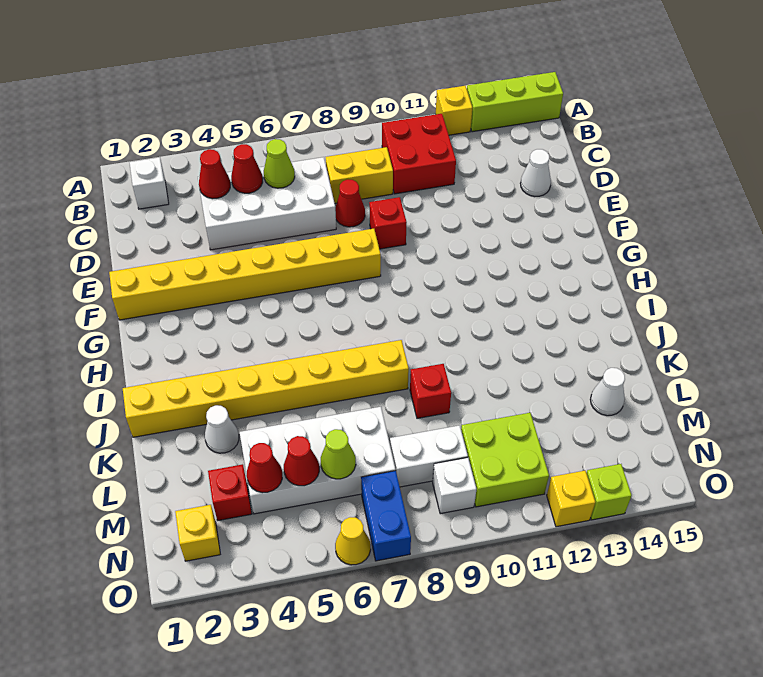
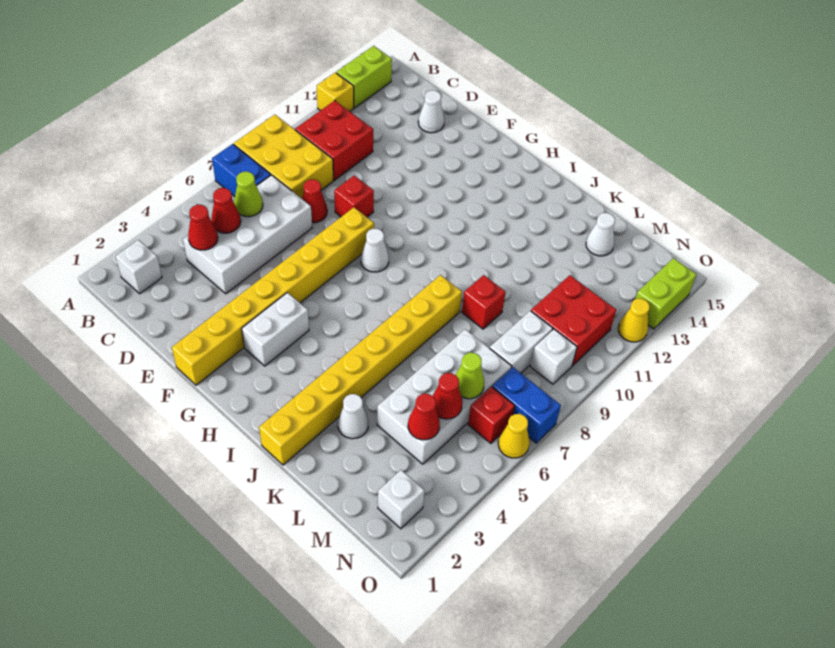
none -> blue brick A7:B7 level 1
lime brick A13:A15 level 1 -> lime brick A13:A14 level 1
yellow brick C8:C9 level 1 -> yellow brick A8:C9 level 1
none -> white brick G3:G4 level 1
none -> white cone G8 level 1
red brick M3 level 1 -> red brick N6 level 1
lime brick M10:N11 level 1 -> red brick M10:N11 level 1
yellow brick N2 level 1 -> white brick N2 level 1
yellow brick O12 level 1 -> yellow cone O12 level 1
lime brick O13 level 1 -> lime brick O13:O14 level 1

